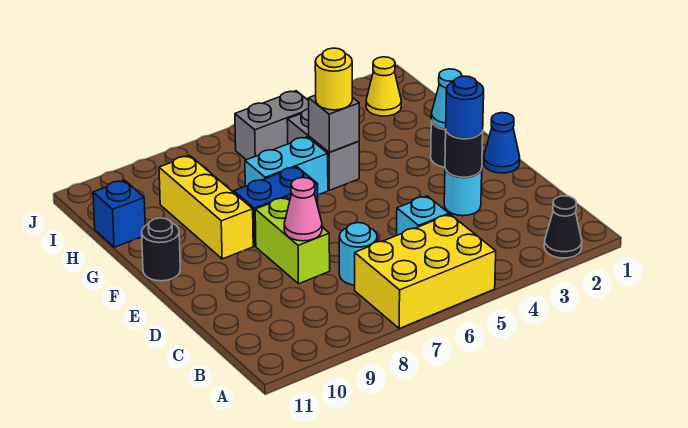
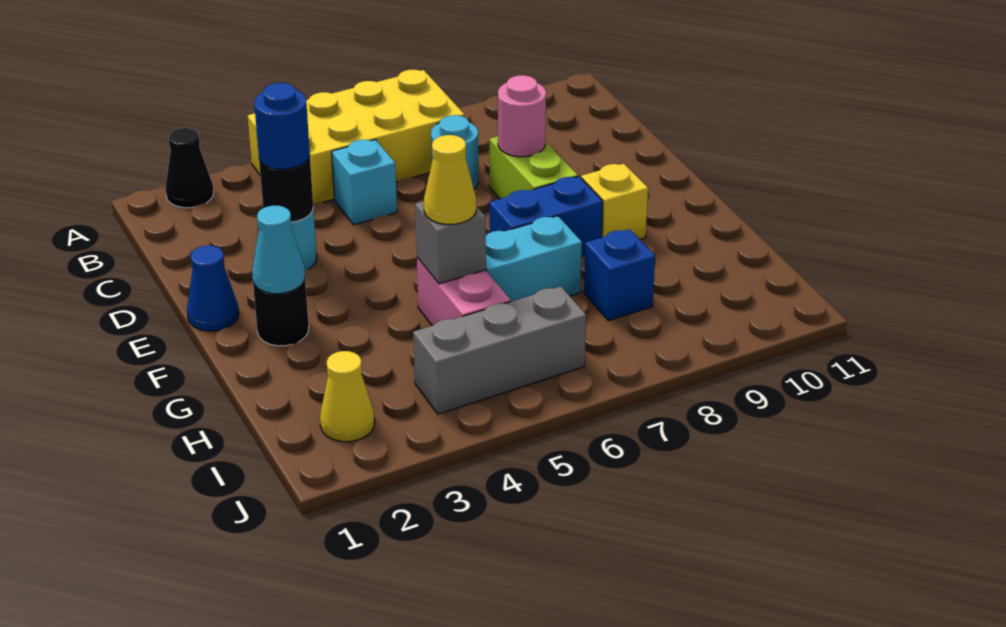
yellow brick A5:B7 level 1 -> yellow brick A4:B7 level 1
pink cone D8 level 2 -> pink round brick D8 level 2
yellow brick F9:H9 level 1 -> yellow brick F9 level 1
black round brick F11 level 1 -> none
grey brick G5:H5 level 1 -> pink brick G5:H5 level 1
yellow round brick G5 level 3 -> yellow cone G5 level 3
blue brick H11 level 1 -> blue brick H8 level 1
grey brick I5:I6 level 1 -> grey brick I4:I6 level 1

